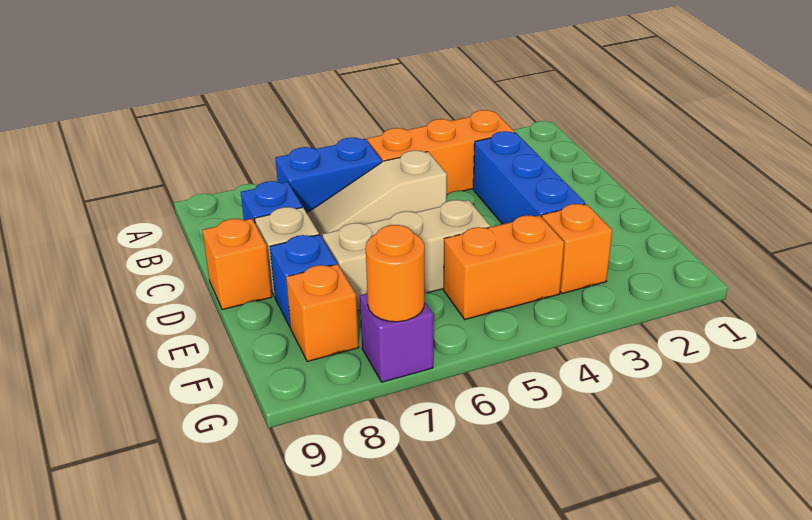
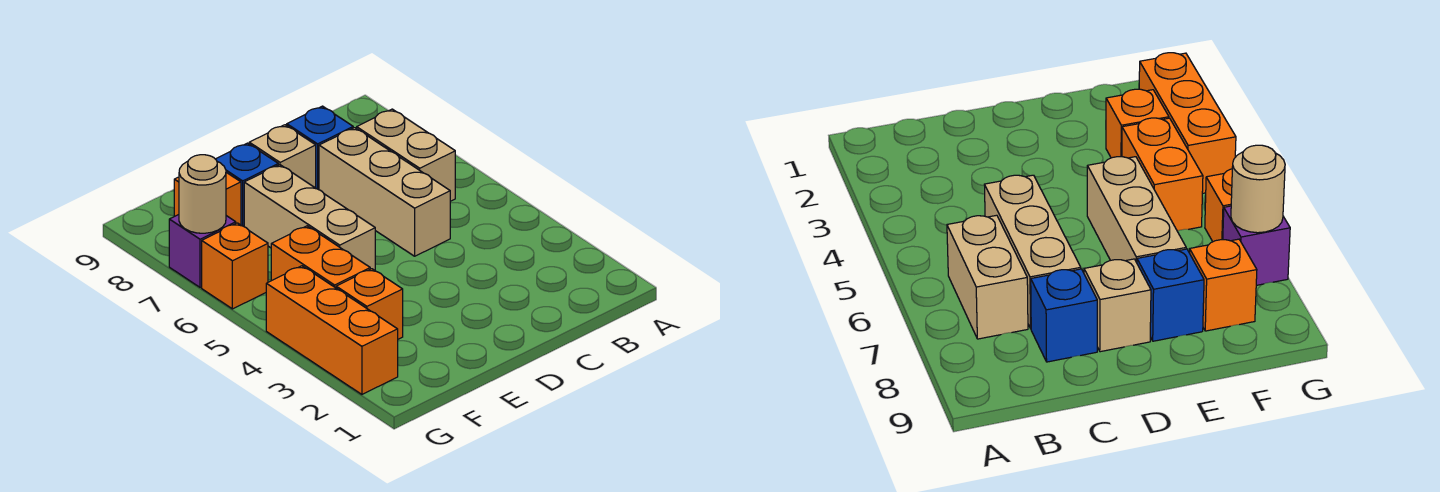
orange brick B3:B5 level 1 -> orange brick G2:G4 level 1
blue brick B6:B7 level 1 -> tan brick B6:B7 level 1
blue brick C3:E3 level 1 -> none
tan slope C5:C7 level 1 top 5 -> tan brick C5:C7 level 1
orange brick D9 level 1 -> orange brick G6 level 1
orange round brick G7 level 2 -> tan round brick G7 level 2

